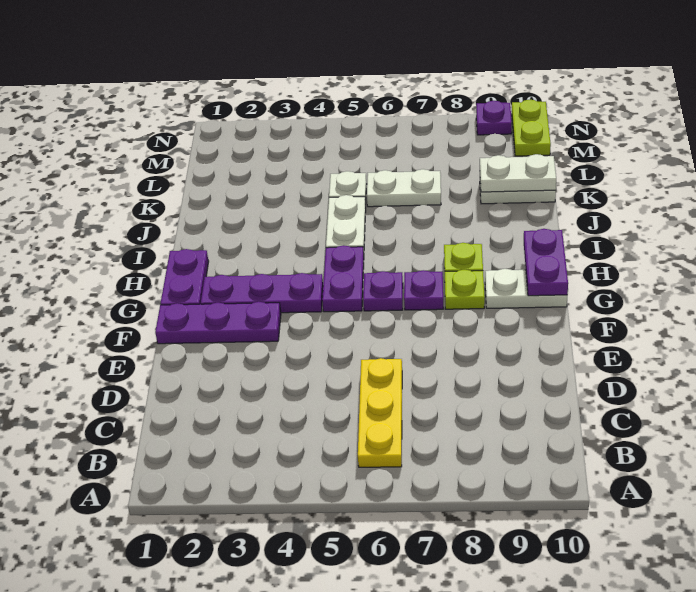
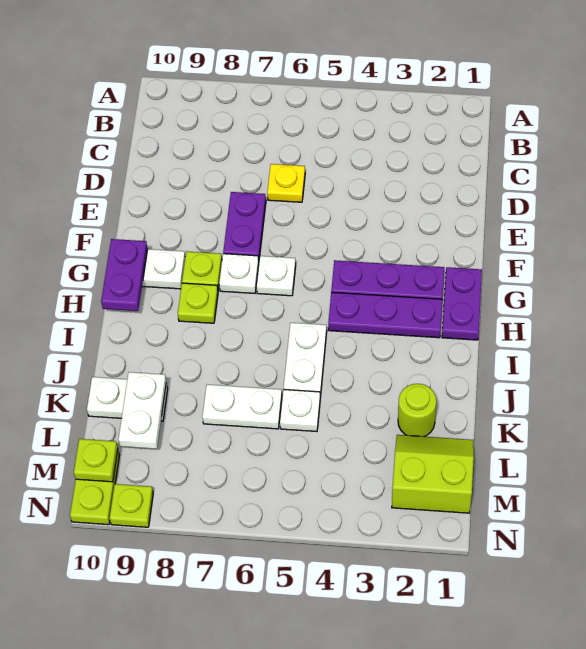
yellow plate B6:D6 level 1 -> yellow plate D6 level 1
purple plate F1:F3 level 1 -> purple plate H2:H4 level 1
purple plate G5:H5 level 1 -> purple plate E7:F7 level 1
purple plate G6 level 1 -> white plate G6 level 1
purple plate G7 level 1 -> white plate G7 level 1
none -> lime round brick K2 level 1
white plate K9:K10 level 2 -> white plate K9:L9 level 2
none -> lime slope L1:M2 level 1 top M
none -> lime plate M10 level 2
purple plate N9 level 1 -> lime plate N9 level 1

